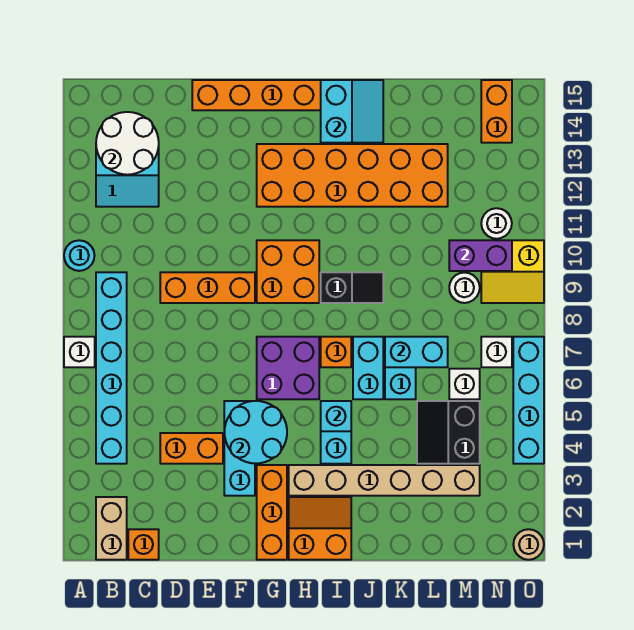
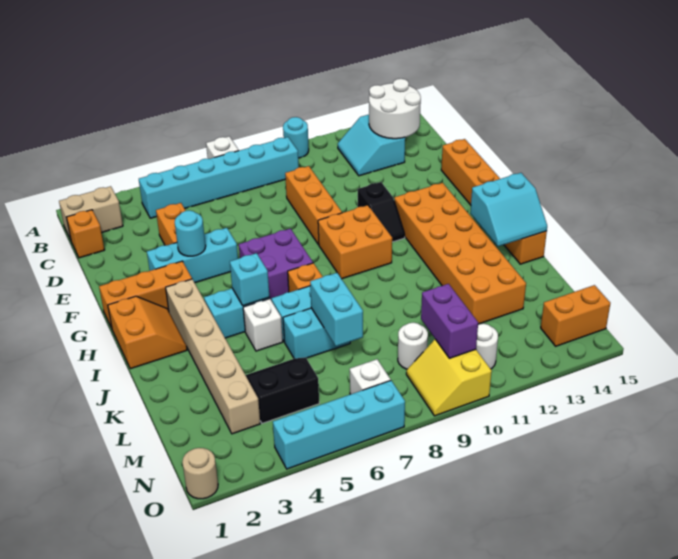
cyan round brick F4:G5 level 2 -> cyan round brick F4 level 2
black slope I9:J9 level 1 top I -> black slope F11:G11 level 1 top F
white brick M6 level 1 -> white brick J5 level 1

